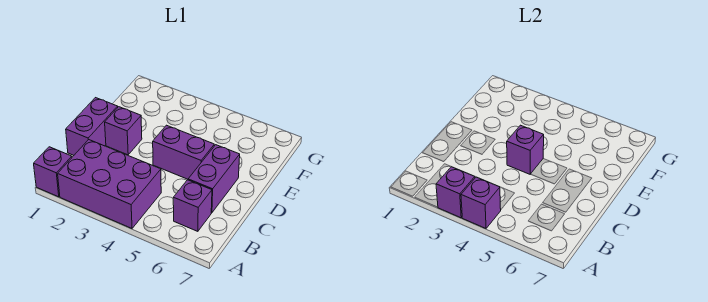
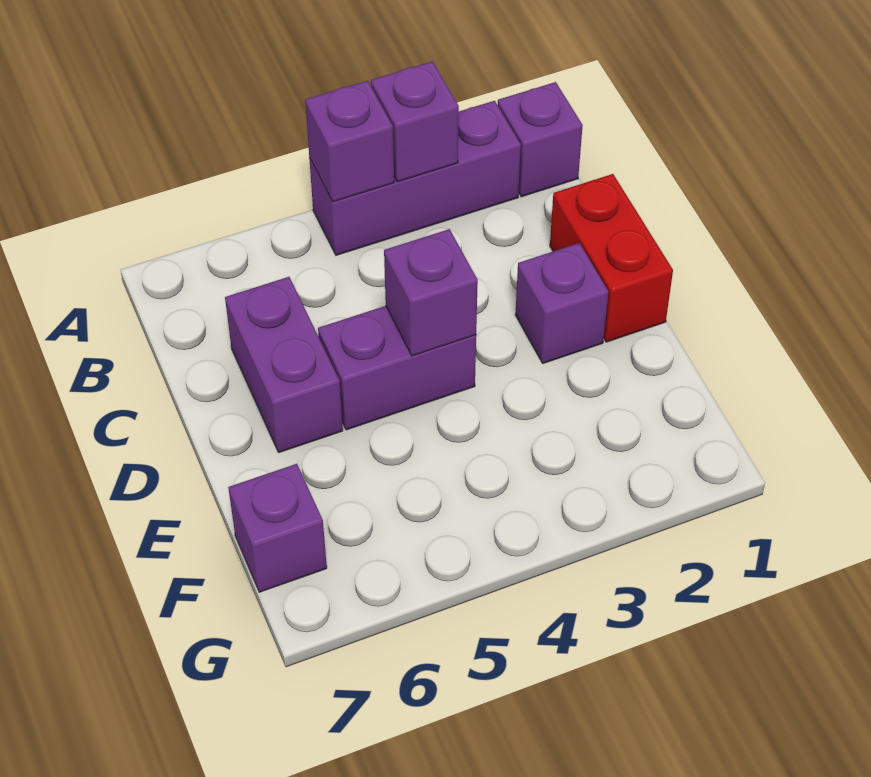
purple brick A2:B4 level 1 -> purple brick A2:A4 level 1
purple brick B6 level 1 -> purple brick F7 level 1
purple brick C1:D1 level 1 -> red brick C1:D1 level 1

